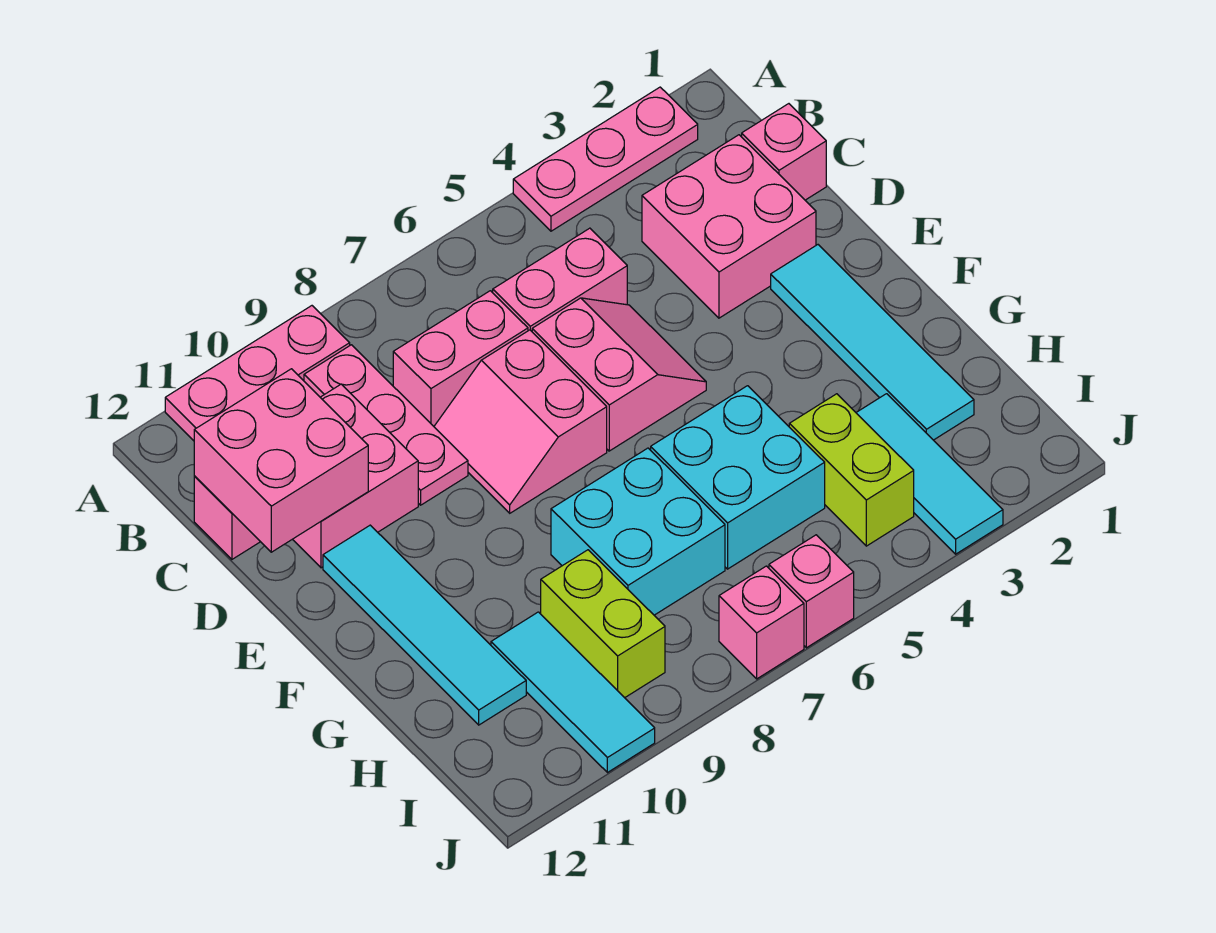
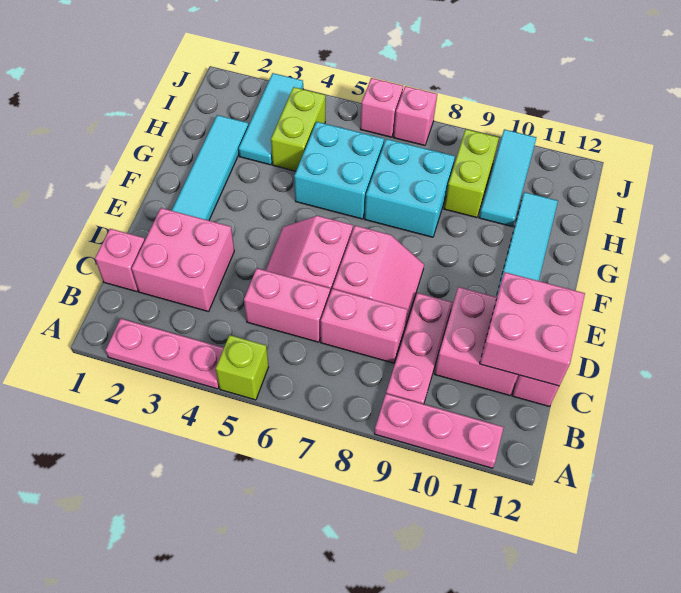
none -> lime brick A5 level 1

